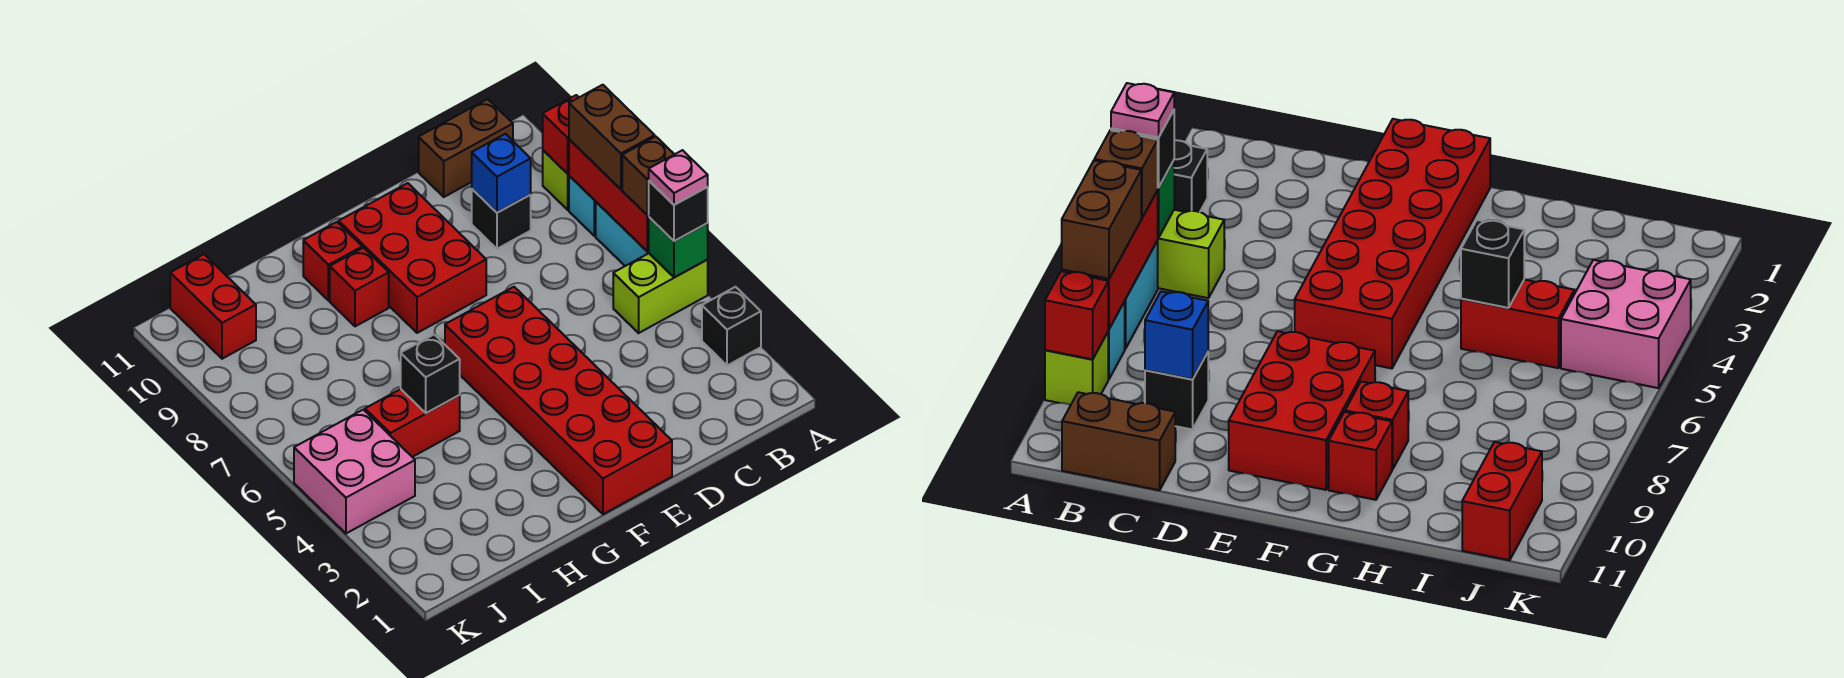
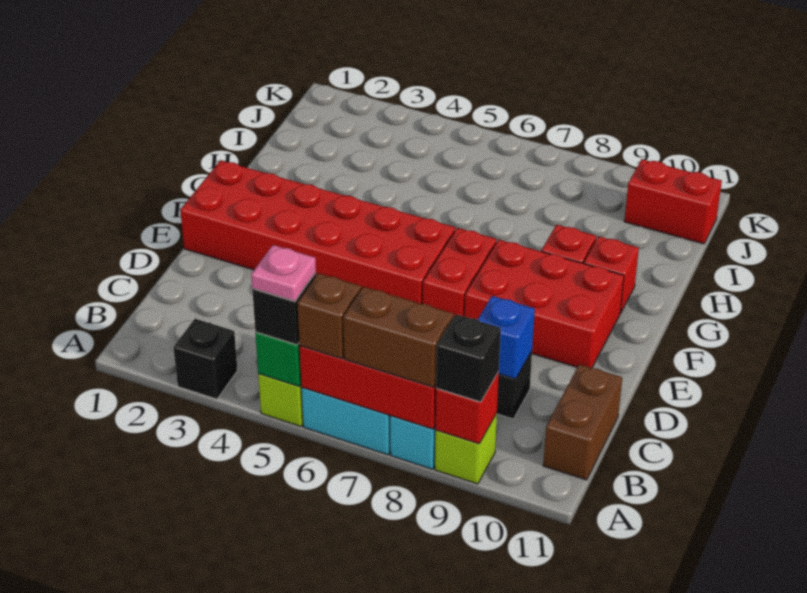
red brick H5:I5 level 1 -> red brick E7:F7 level 1
black brick H5 level 2 -> black brick A9 level 3
pink brick J4:K5 level 1 -> none

